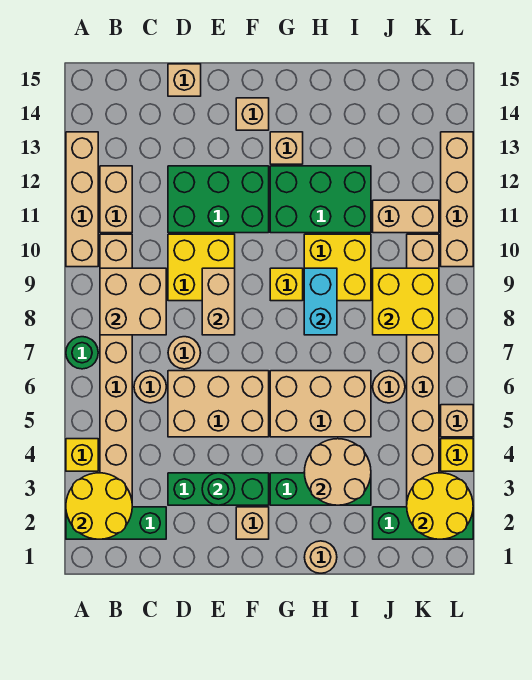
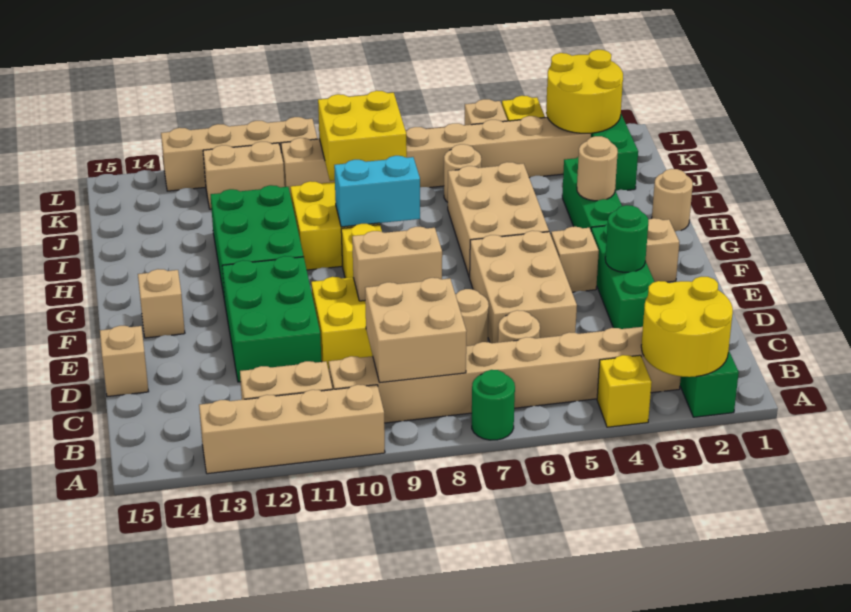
tan brick G13 level 1 -> tan brick F4 level 1
tan round brick H3:I4 level 2 -> tan round brick H3 level 2
tan brick J11:K11 level 1 -> tan brick K11:K12 level 1

